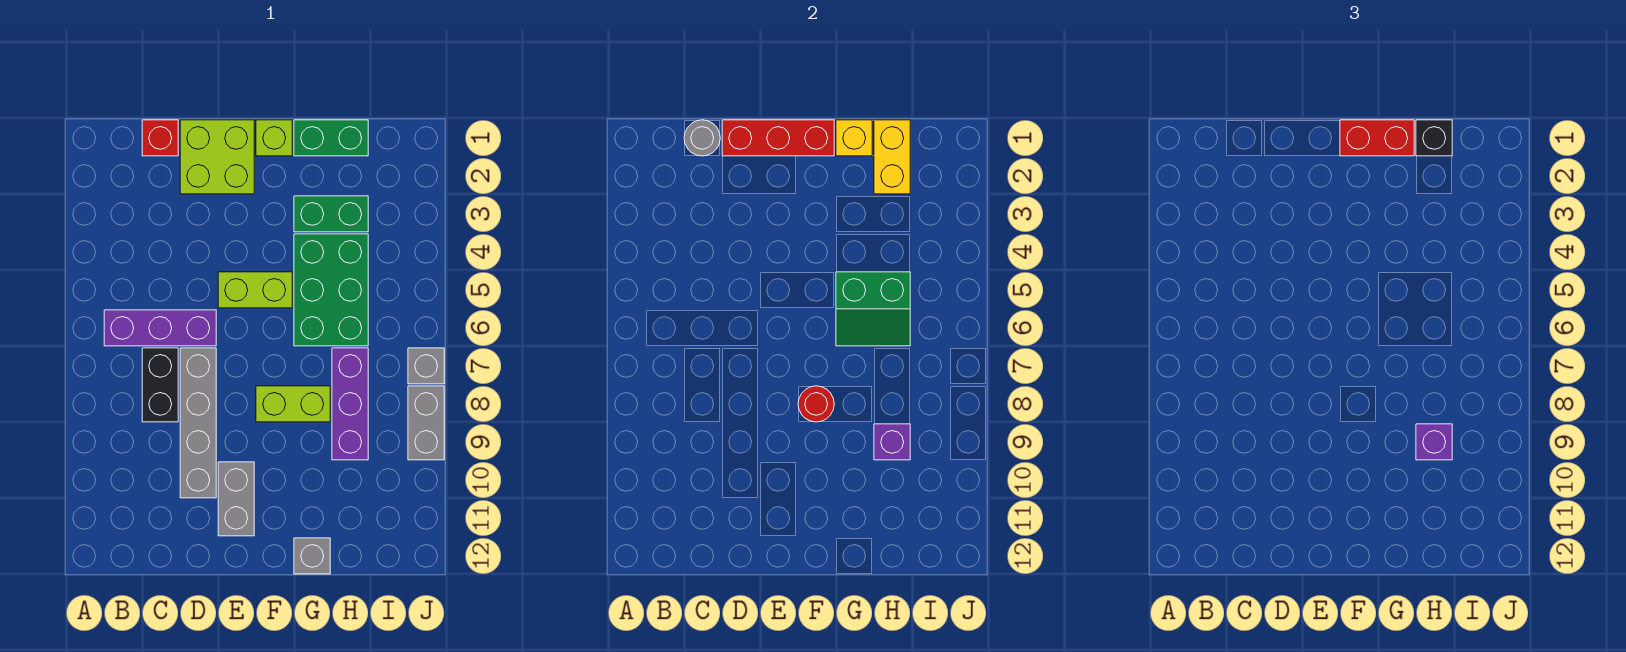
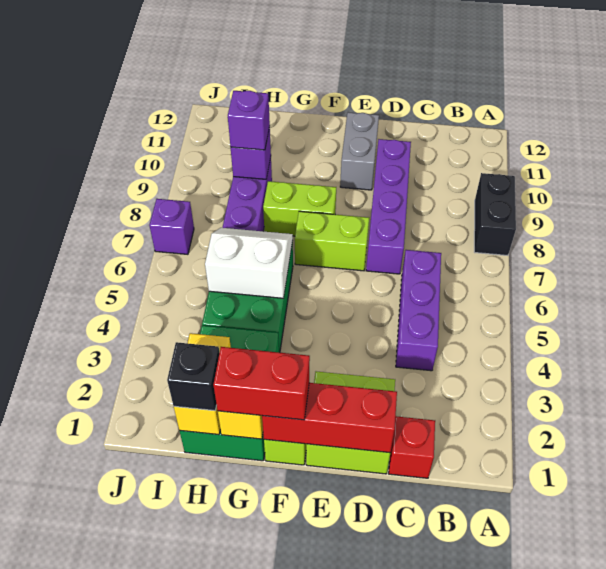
purple brick B6:D6 level 1 -> purple brick C4:C6 level 1
grey round brick C1 level 2 -> none
black brick C7:C8 level 1 -> black brick A8:A9 level 1
grey brick D7:D10 level 1 -> purple brick D7:D10 level 1
lime brick E5:F5 level 1 -> lime brick E7:F7 level 1
red round brick F8 level 2 -> none
green slope G5:H6 level 2 top 5 -> white slope G5:H6 level 2 top 5
grey brick G12 level 1 -> none
grey brick J7 level 1 -> purple brick J7 level 1
grey brick J8:J9 level 1 -> none

